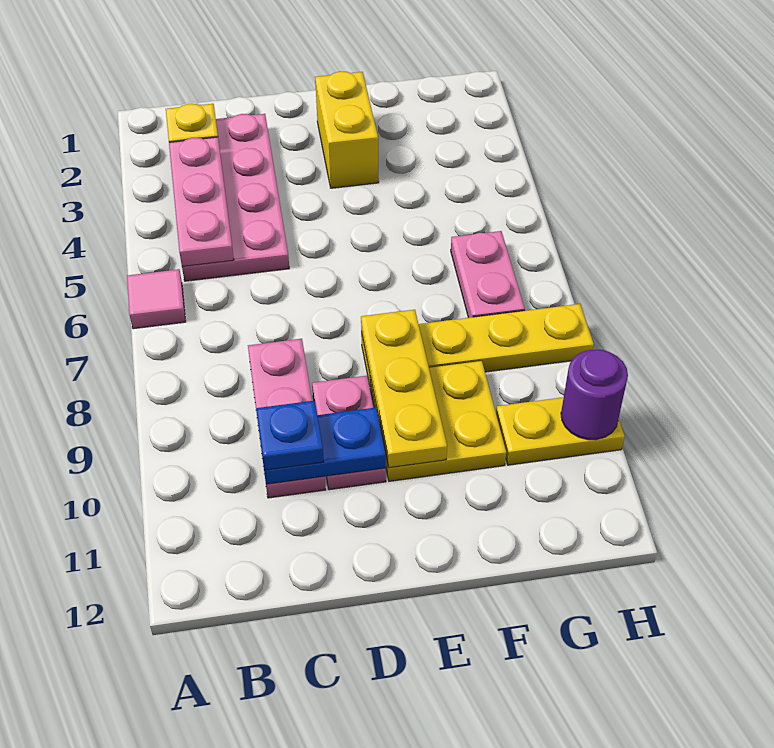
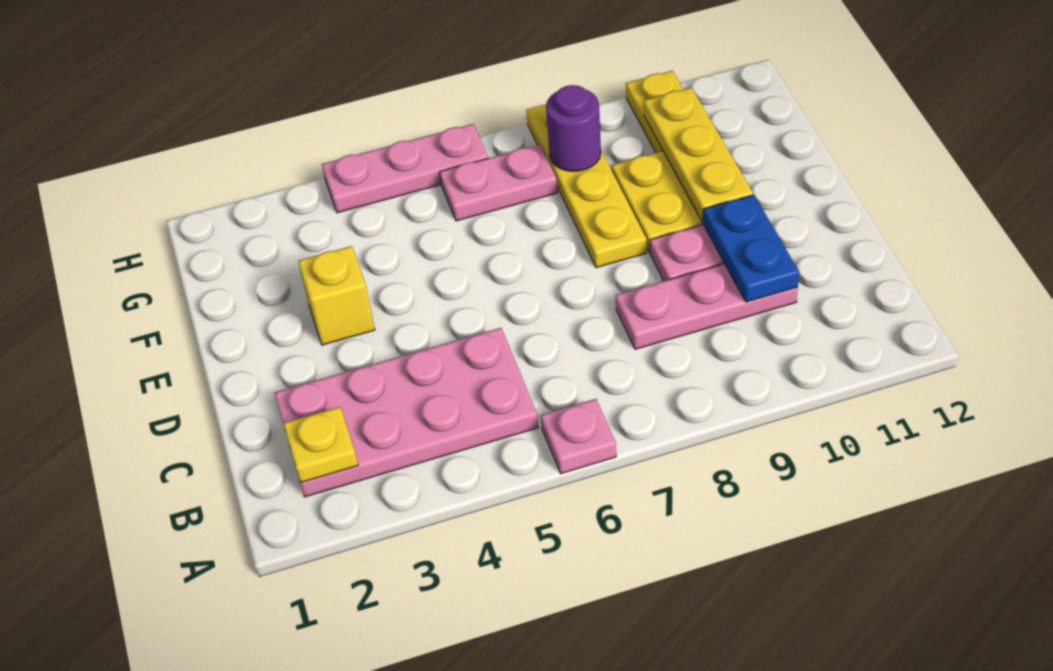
pink tile A6 level 1 -> pink plate A6 level 1
pink plate B3:B5 level 2 -> pink plate H4:H6 level 1
blue plate C10 level 3 -> none
yellow brick E2:E3 level 1 -> yellow brick E3 level 1
yellow plate E8:E10 level 2 -> yellow plate E10:G10 level 2
purple round brick H10 level 2 -> purple round brick G8 level 2

